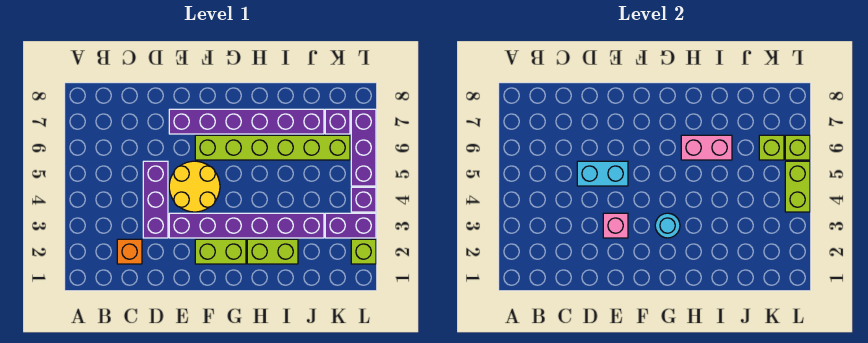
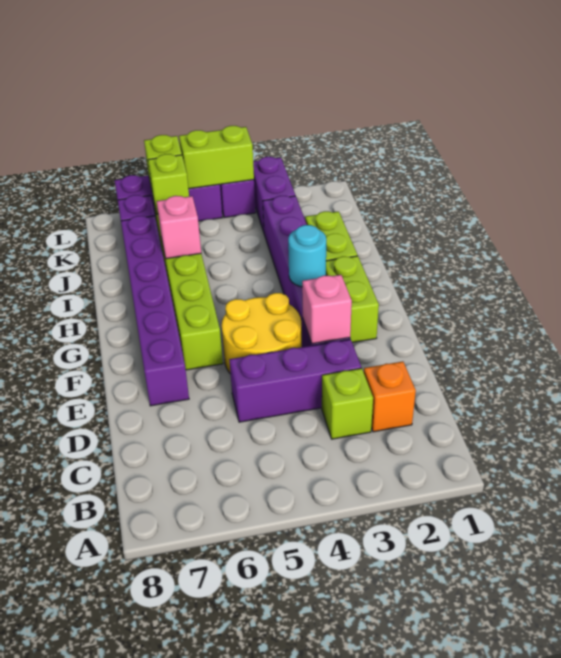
cyan brick D5:E5 level 2 -> none
pink brick H6:I6 level 2 -> pink brick I6 level 2
lime brick L2 level 1 -> lime brick C3 level 1

